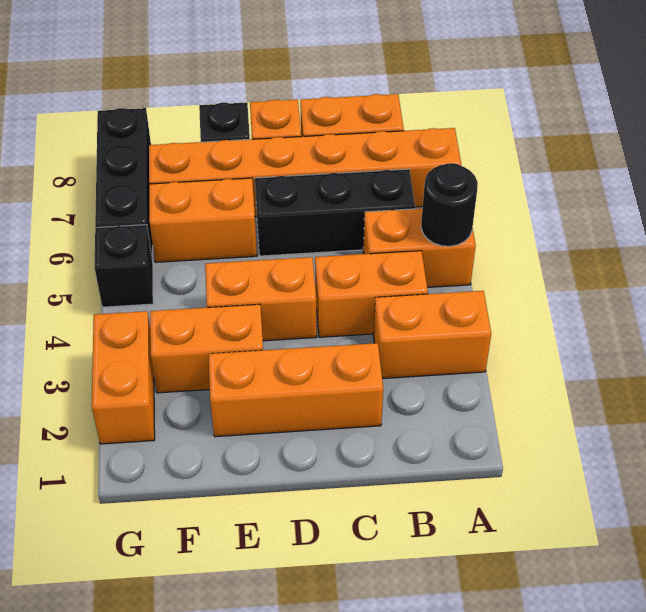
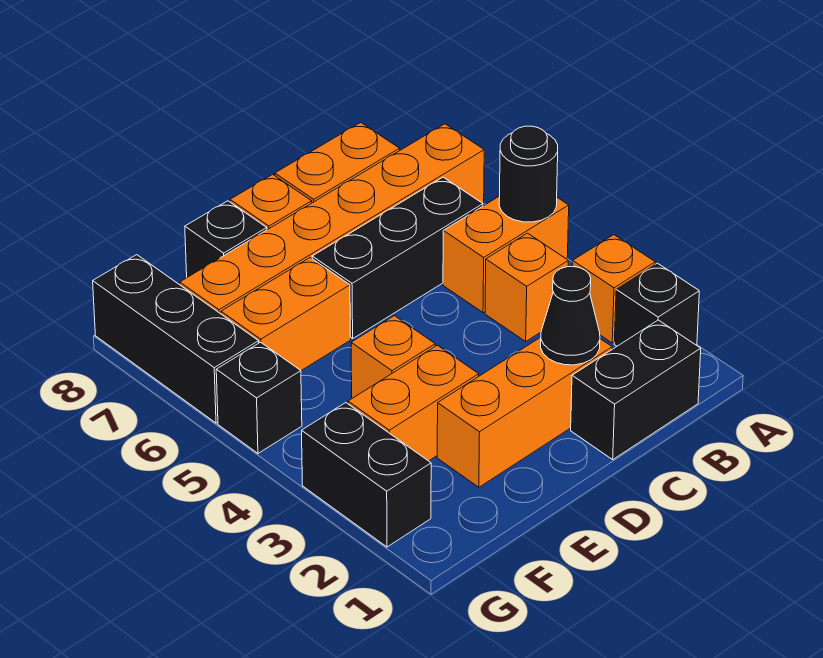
none -> black brick A2 level 1
orange brick A3:B3 level 1 -> orange brick A3 level 1
none -> black brick B1:C1 level 1
orange brick B4:C4 level 1 -> orange brick B4 level 1
none -> black cone C2 level 2
orange brick D4:E4 level 1 -> orange brick E4 level 1
orange brick G2:G3 level 1 -> black brick G2:G3 level 1

